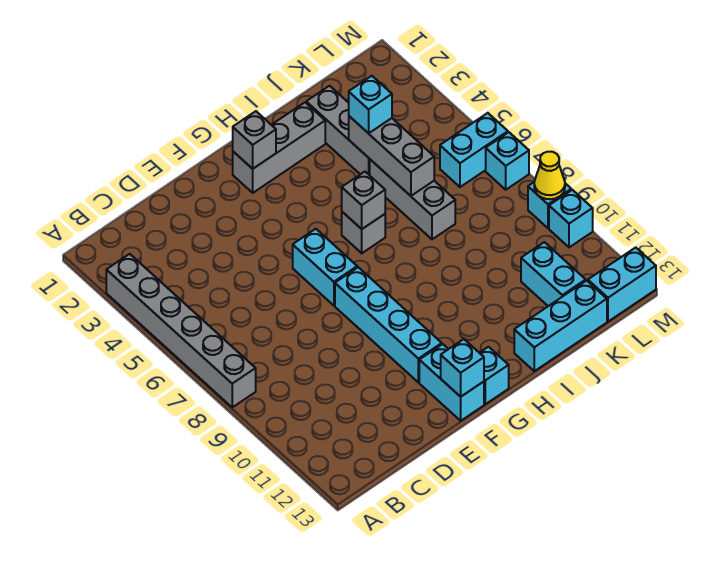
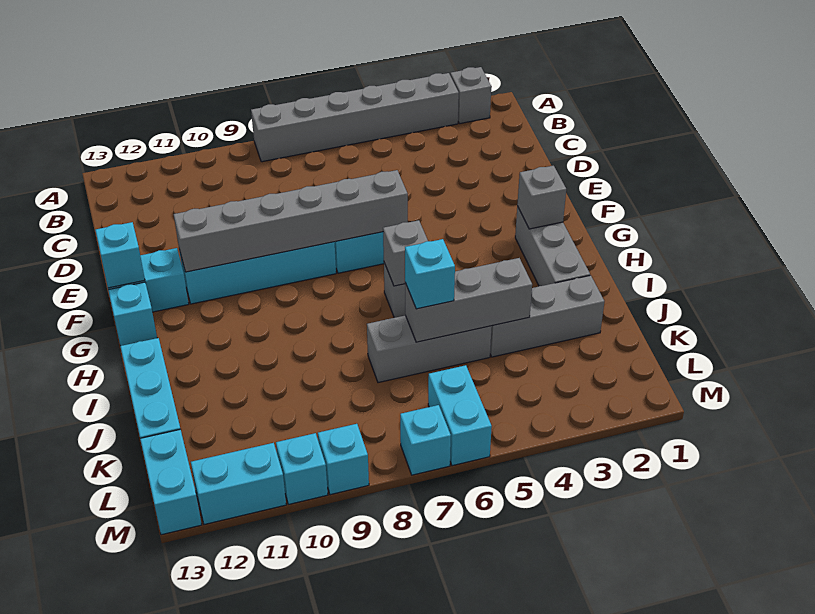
none -> grey brick A2 level 1
none -> grey brick F6:F11 level 2
cyan brick J4 level 3 -> cyan brick J6 level 3
cyan brick K11:K12 level 1 -> cyan brick M11:M12 level 1
yellow cone M9 level 2 -> none

